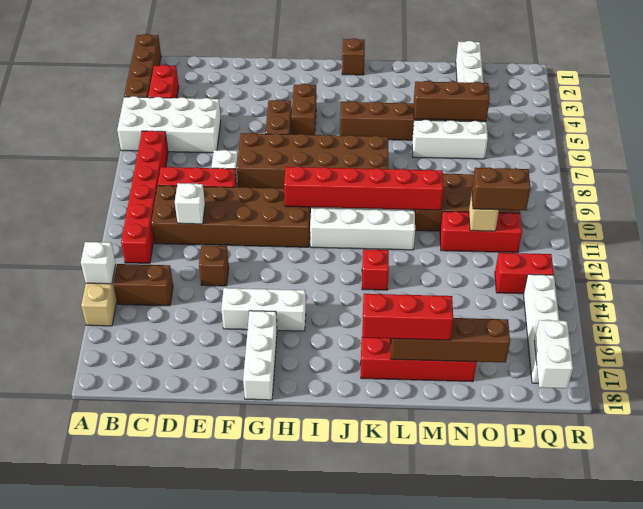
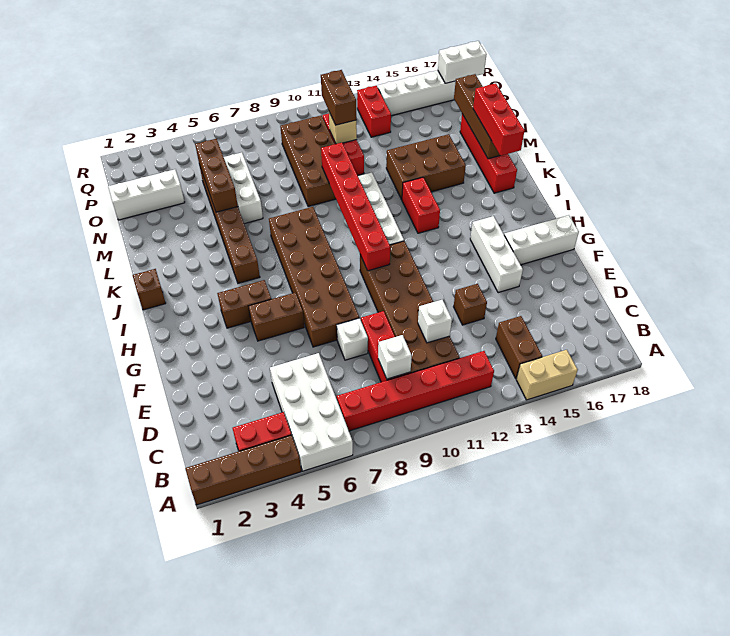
white brick A14 level 2 -> white brick C9 level 2
red brick K13 level 1 -> red brick J13:K13 level 1
none -> brown brick L13:M15 level 1

